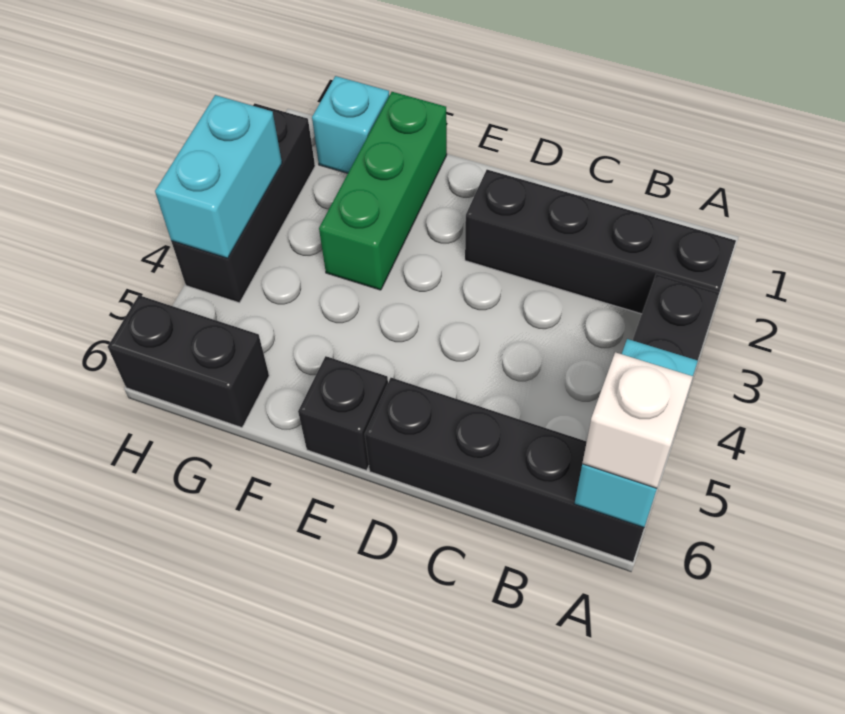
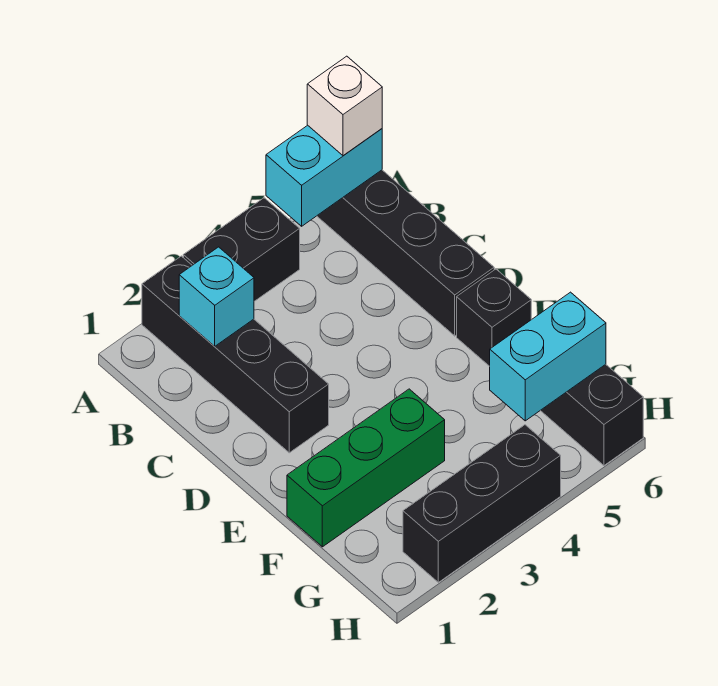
cyan brick G1 level 1 -> cyan brick B2 level 2
cyan brick H3:H4 level 2 -> cyan brick G5:G6 level 2

